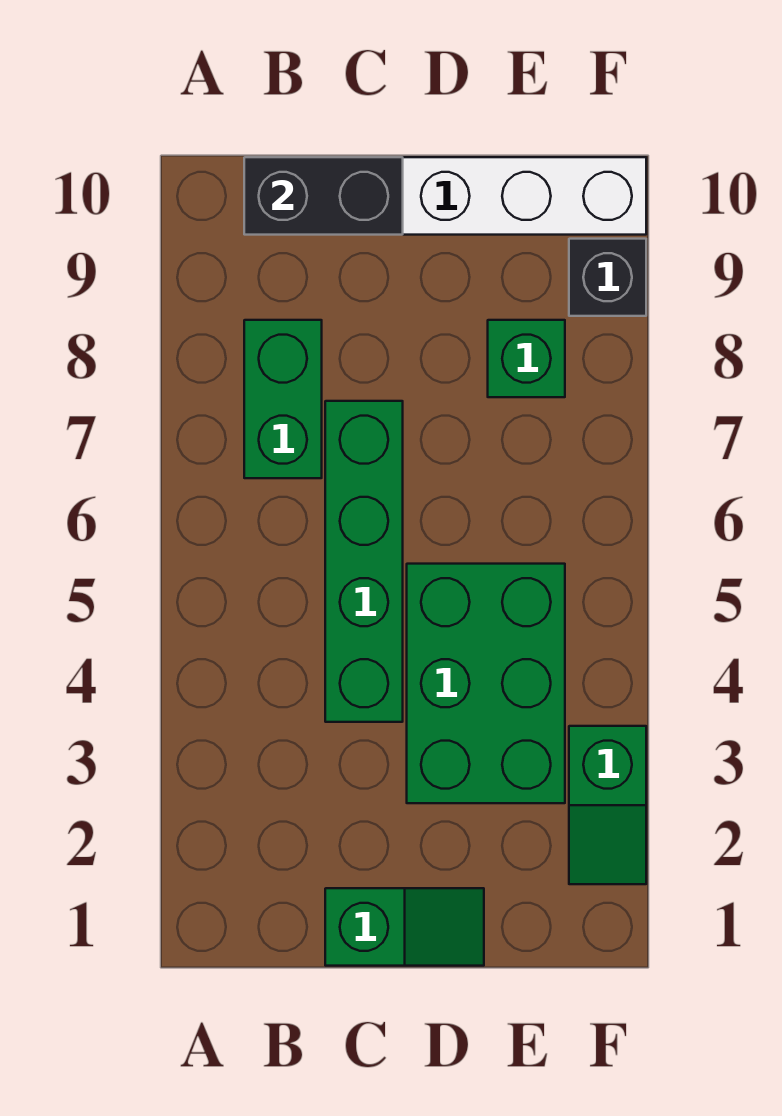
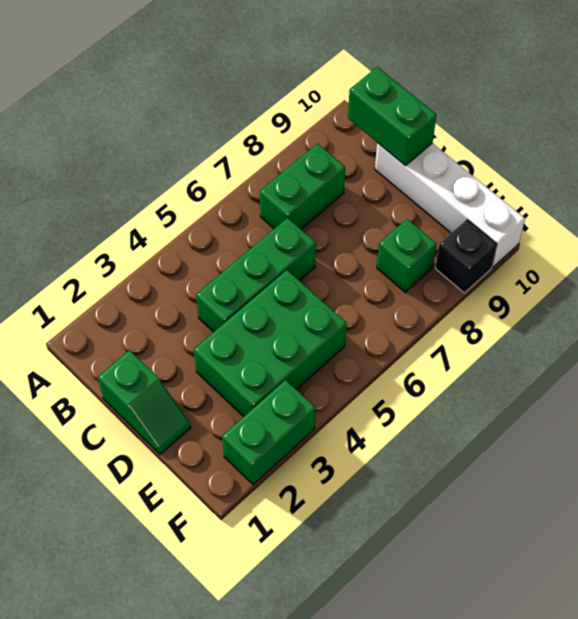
black brick B10:C10 level 2 -> green brick B10:C10 level 2
green brick C4:C7 level 1 -> green brick C4:C6 level 1
green slope F2:F3 level 1 top 3 -> green brick F2:F3 level 1

